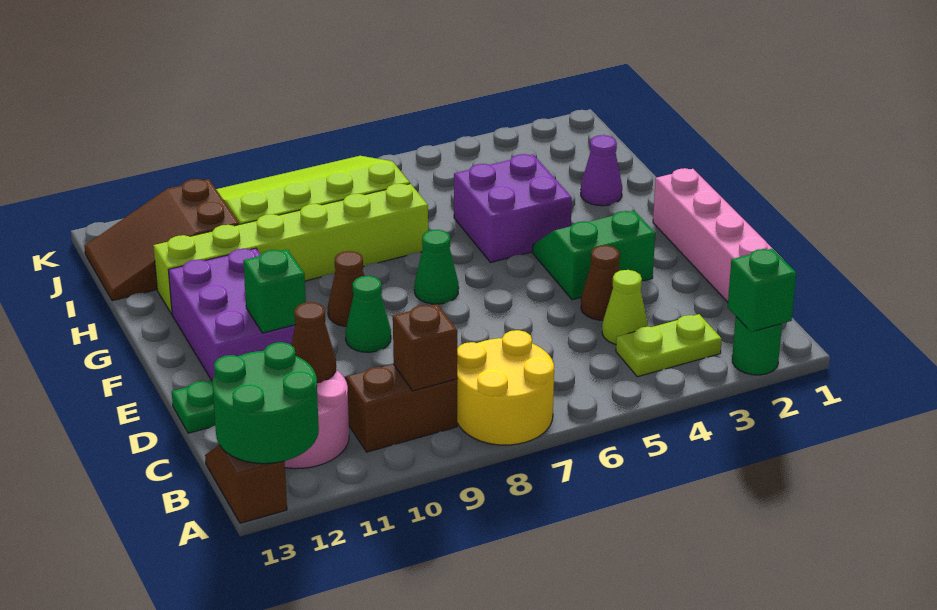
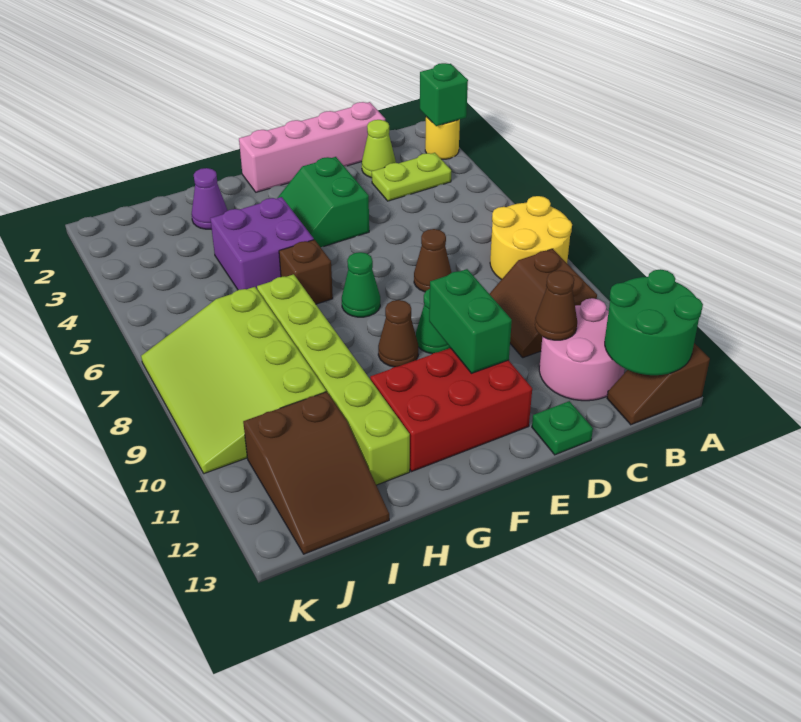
green round brick A2 level 1 -> yellow round brick A2 level 1
lime plate B3:B4 level 1 -> lime plate B3:C3 level 1
brown brick B9 level 2 -> brown brick G6 level 1
lime cone C4 level 1 -> lime cone C2 level 1
brown cone D4 level 1 -> brown cone D7 level 1
purple brick E11:G12 level 1 -> red brick E11:G12 level 1
green brick E11 level 2 -> green brick E10:E11 level 2

